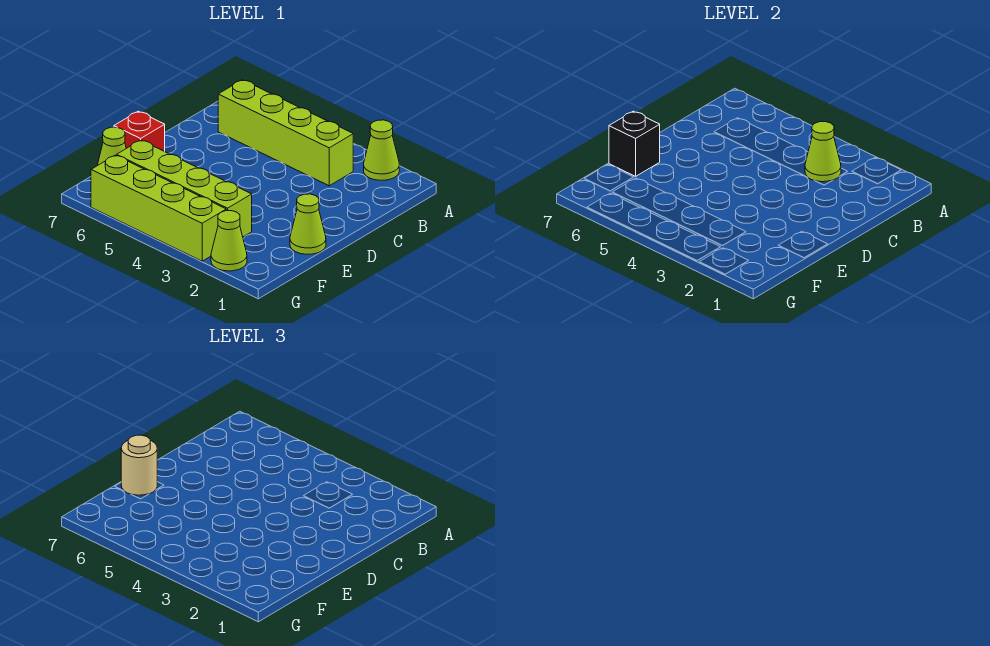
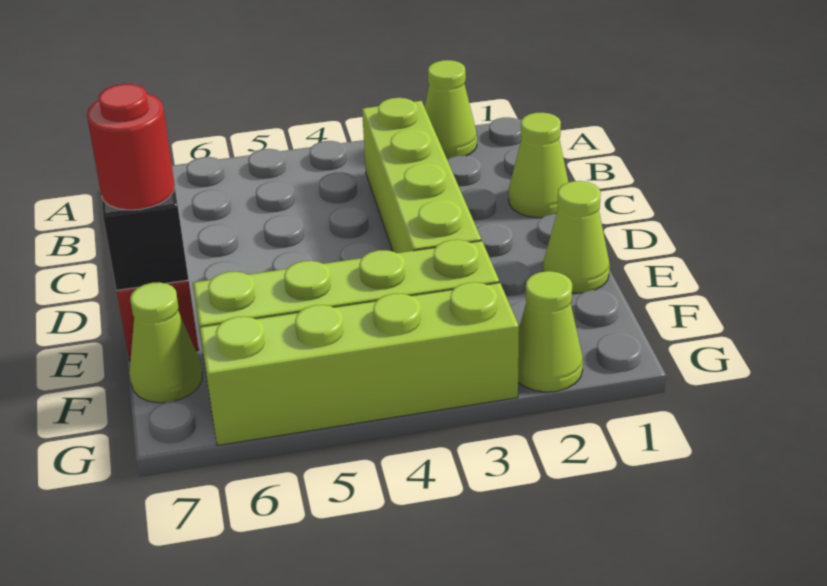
lime brick B3:B6 level 1 -> lime brick B3:E3 level 1
lime cone B3 level 2 -> lime cone C1 level 1
tan round brick E7 level 3 -> red round brick E7 level 3

